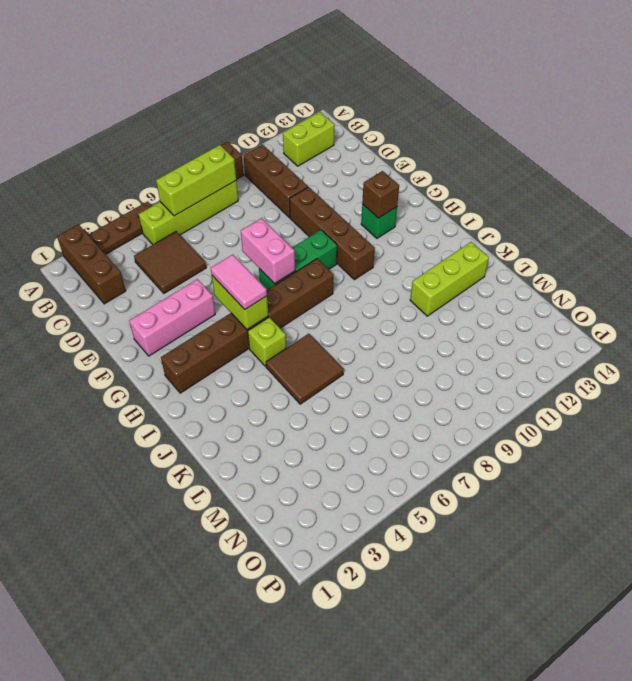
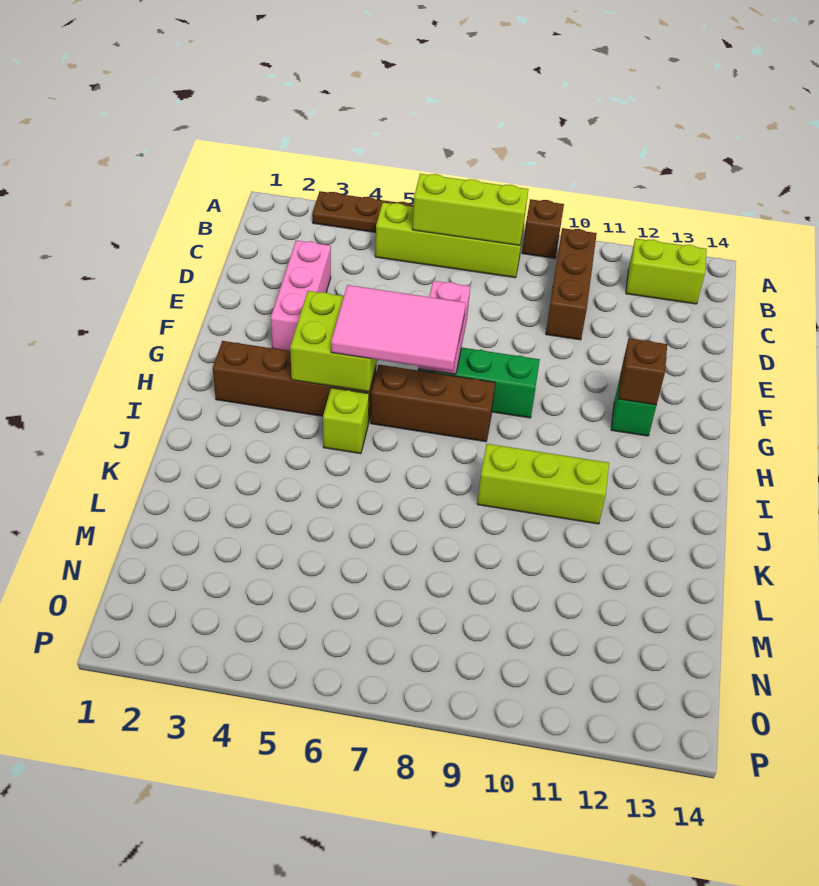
brown brick A2:C2 level 1 -> none
brown tile C4:D5 level 1 -> none
brown brick E10:H10 level 1 -> none
pink brick F2:F4 level 1 -> pink brick D3:F3 level 1
lime brick G5:H5 level 2 -> lime brick G4:H5 level 2
pink tile G5:H5 level 3 -> pink tile G5:H7 level 3
brown tile J5:K6 level 1 -> none
lime brick K11:K13 level 1 -> lime brick J9:J11 level 1

